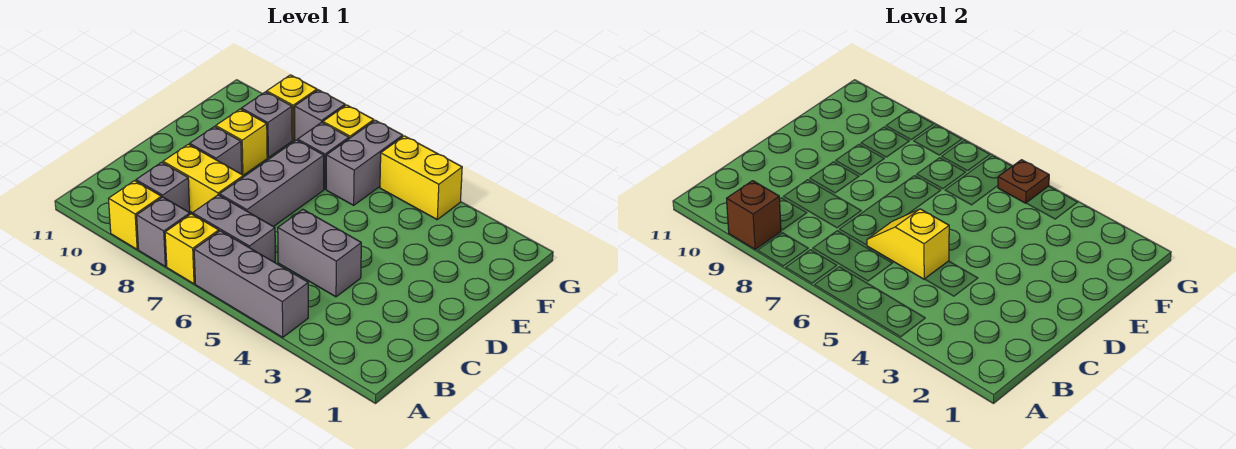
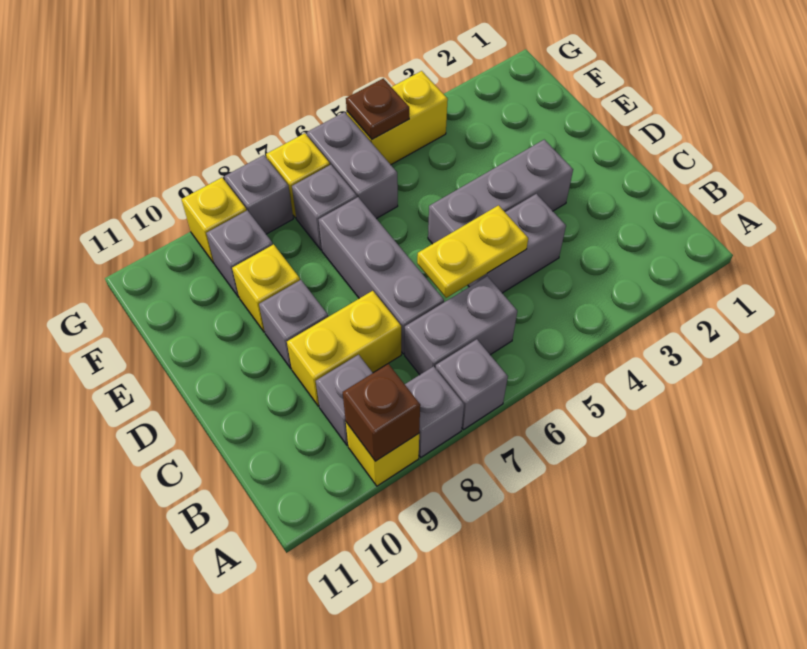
grey brick A4:A6 level 1 -> grey brick D3:D5 level 1
yellow brick A7 level 1 -> grey brick A7 level 1
yellow slope C5:C6 level 2 top 5 -> yellow plate C5:C6 level 2

